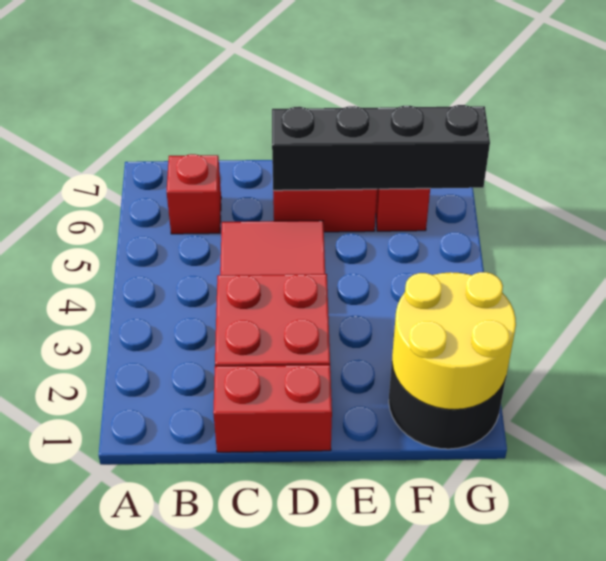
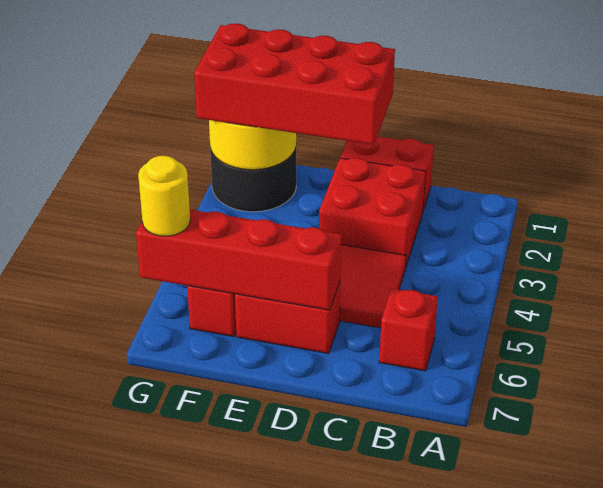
none -> red brick D1:G2 level 3
black brick D6:G6 level 2 -> red brick D6:G6 level 2
none -> yellow round brick G6 level 3

